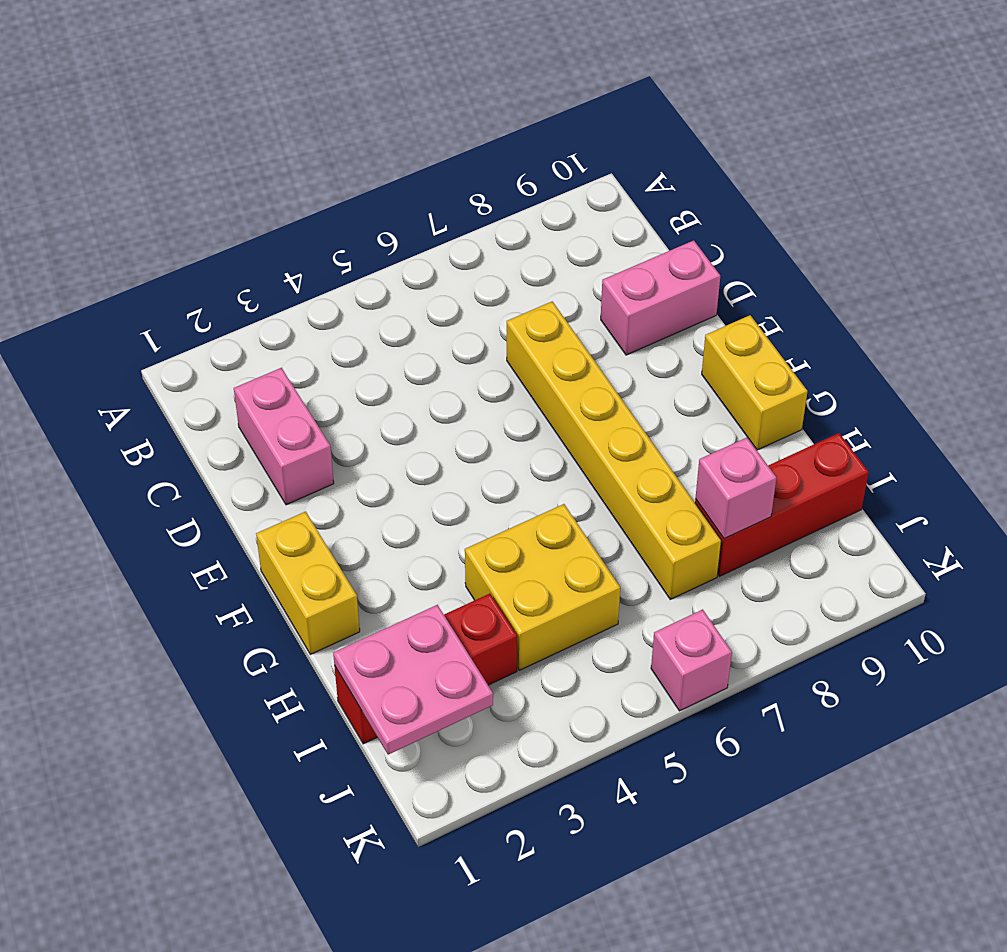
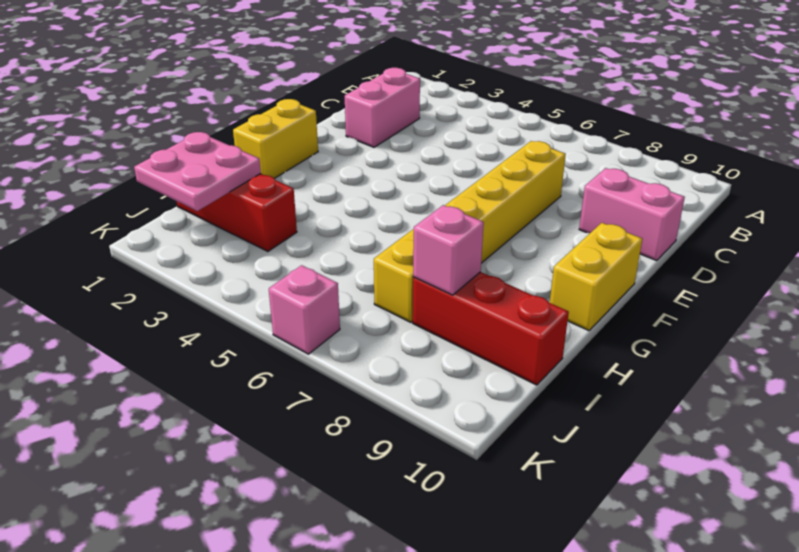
yellow brick H4:I5 level 1 -> none

